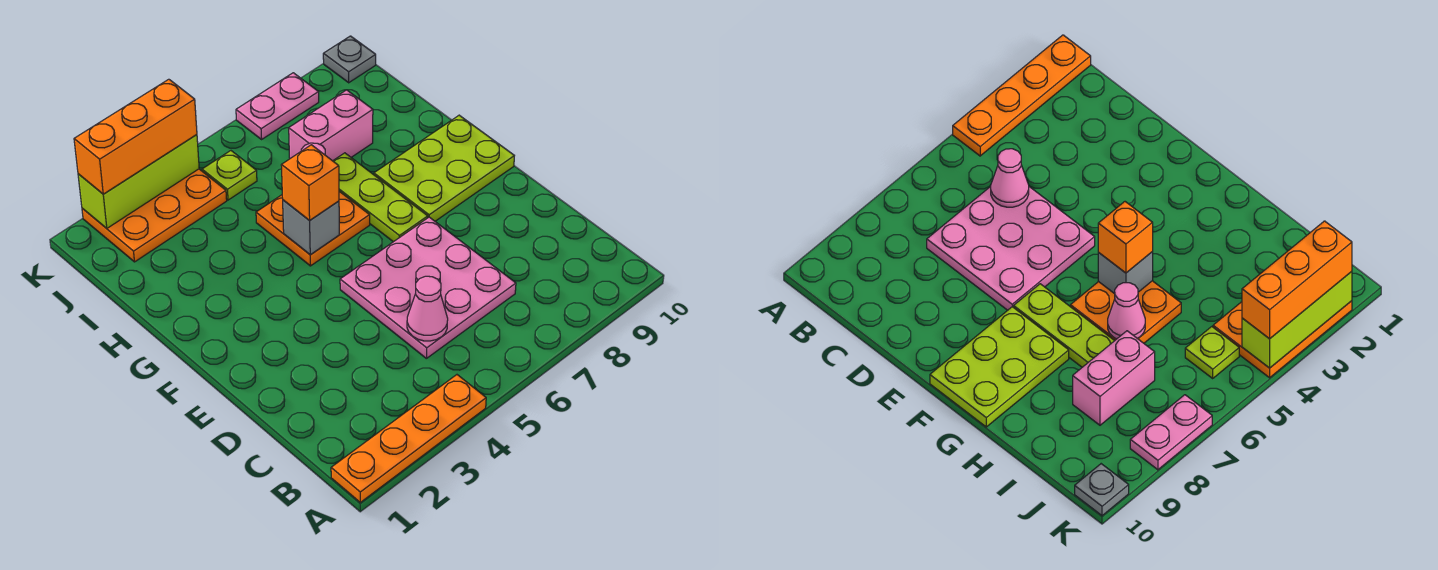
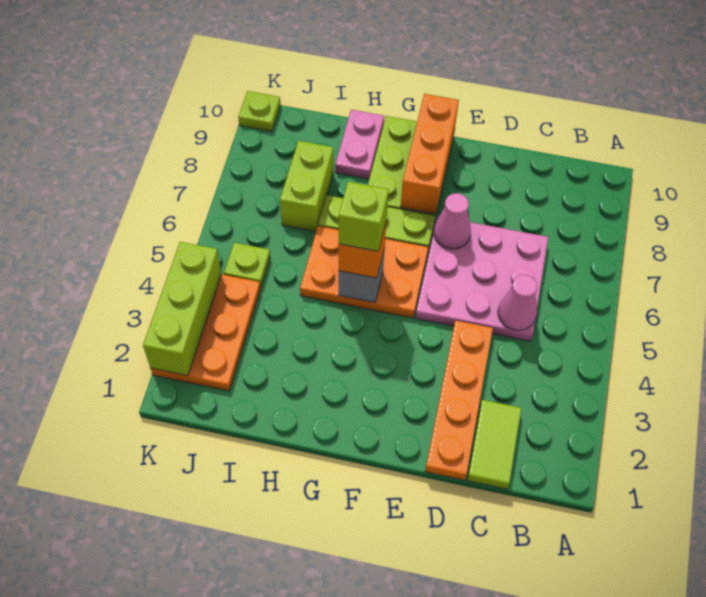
orange plate A1:A4 level 1 -> orange plate D1:D4 level 1
none -> lime tile C1:C2 level 1
orange plate G5:H6 level 1 -> orange plate F5:H6 level 1
none -> lime brick G5 level 4
pink cone H6 level 2 -> pink cone E7 level 2
pink brick I7:I8 level 1 -> lime brick I7:I8 level 1
orange brick K2:K4 level 3 -> orange brick F8:F10 level 2
pink plate K7:K8 level 1 -> pink plate H9:H10 level 1
grey plate K10 level 1 -> lime plate K10 level 1

